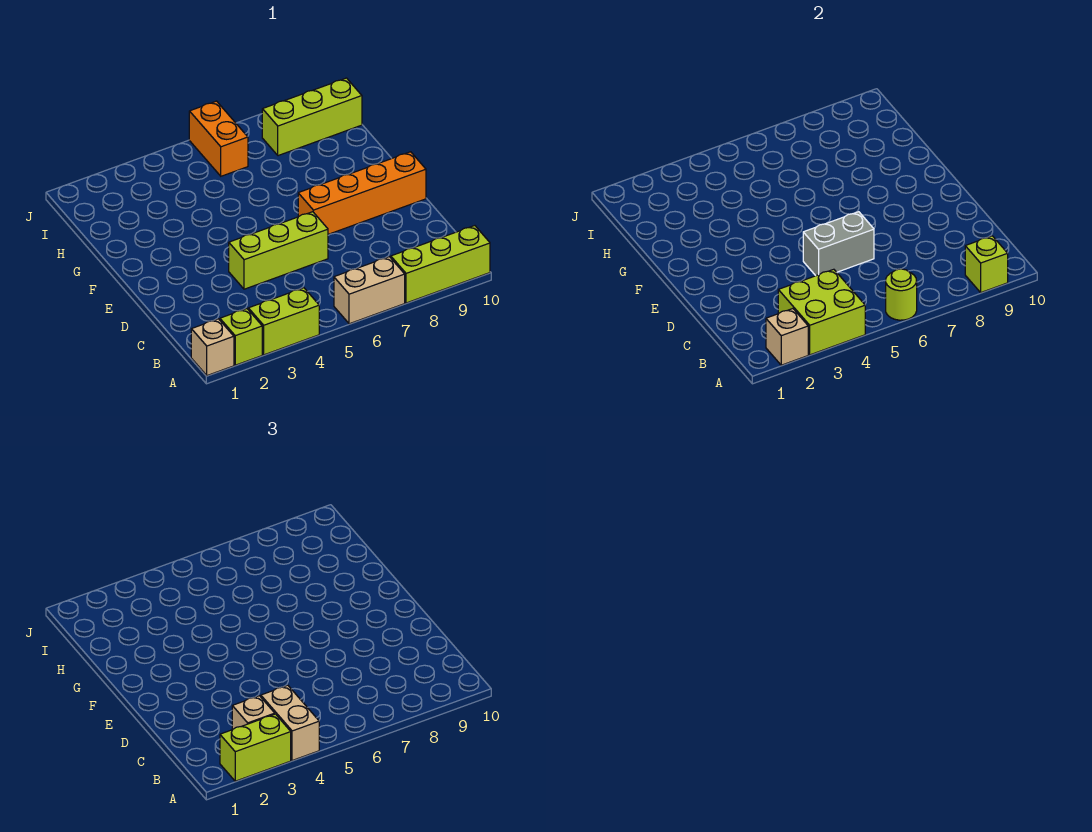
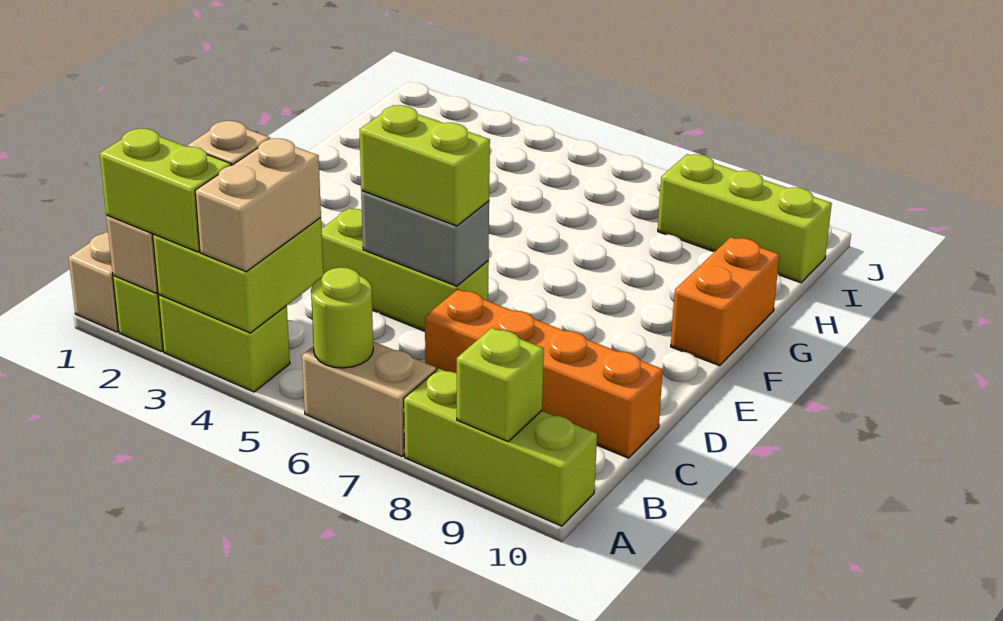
none -> lime brick D5:D6 level 3
orange brick E7:E10 level 1 -> orange brick C7:C10 level 1
orange brick I6:J6 level 1 -> orange brick F10:G10 level 1

